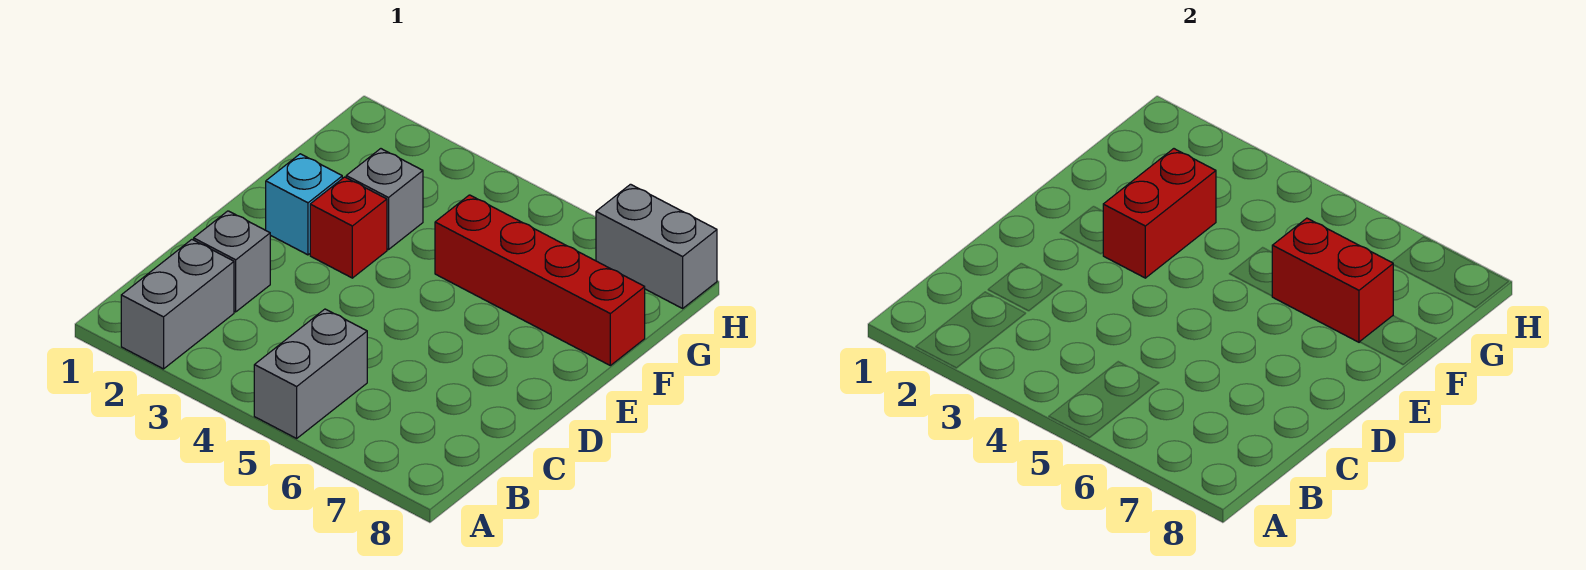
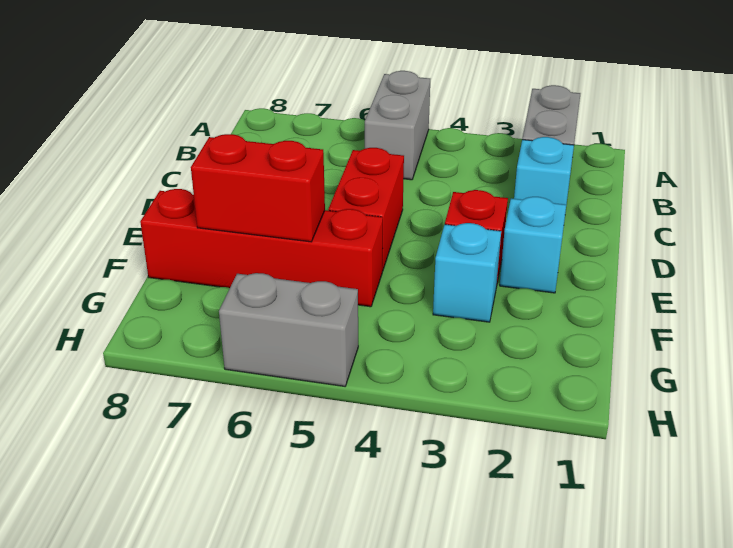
grey brick C2 level 1 -> cyan brick C2 level 1
red brick E3:F3 level 2 -> red brick D5:E5 level 1
grey brick F3 level 1 -> cyan brick F3 level 1
grey brick H7:H8 level 1 -> grey brick H5:H6 level 1

